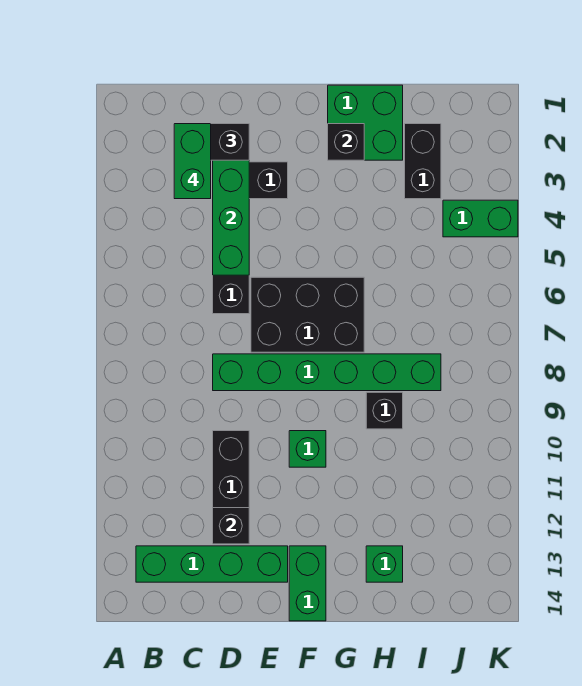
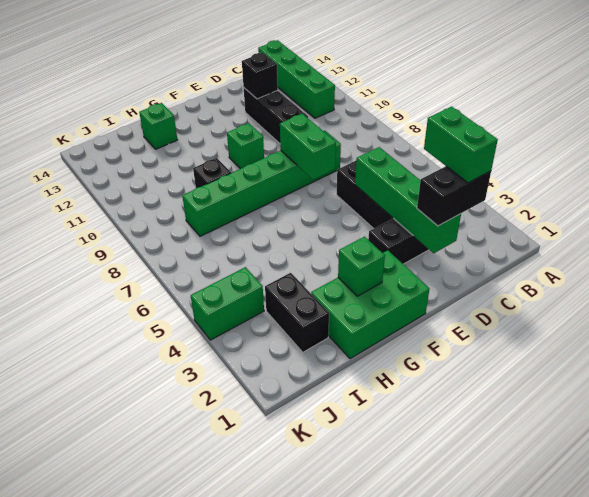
green brick B13:E13 level 1 -> green brick B11:B14 level 1
black brick E6:G7 level 1 -> none
green brick F13:F14 level 1 -> green brick E7:E8 level 2
green brick G1:H2 level 1 -> green brick F1:H2 level 1
black brick G2 level 2 -> green brick G2 level 2

